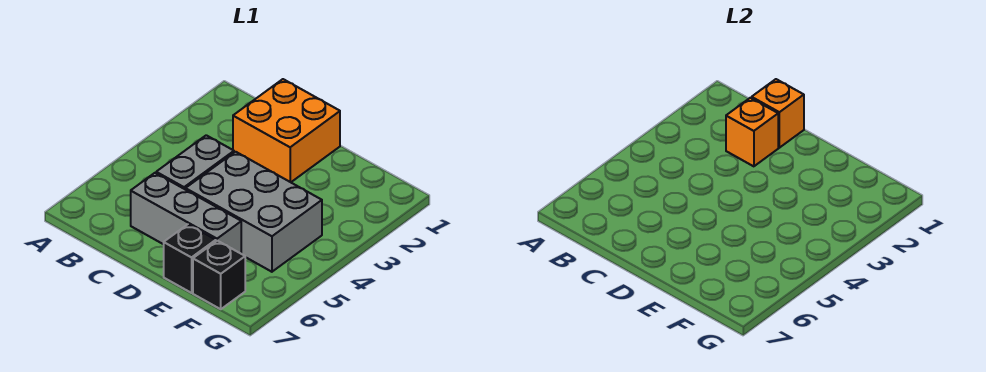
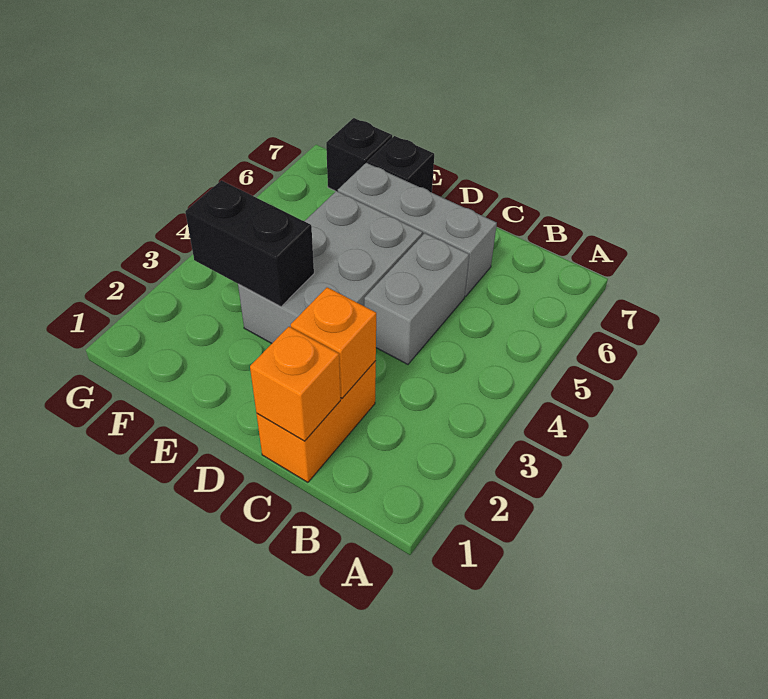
orange brick C1:D2 level 1 -> orange brick C1:C2 level 1
grey brick D4:F5 level 1 -> grey brick D3:E5 level 1
none -> black brick E3:F3 level 2

